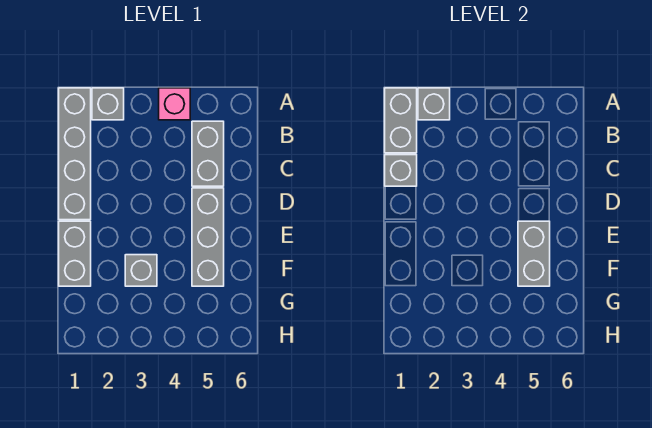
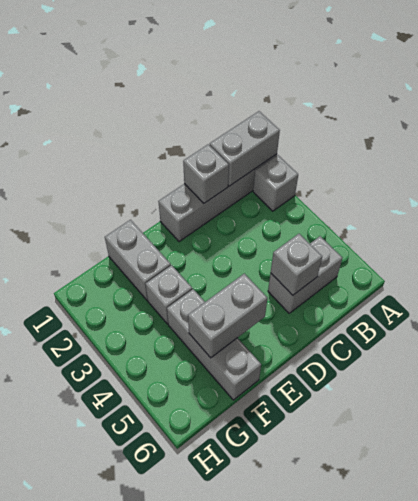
grey brick A2 level 2 -> grey brick C5 level 2
pink brick A4 level 1 -> none
grey brick D5:F5 level 1 -> grey brick F4:F6 level 1
grey brick E1:F1 level 1 -> grey brick F1:F2 level 1

